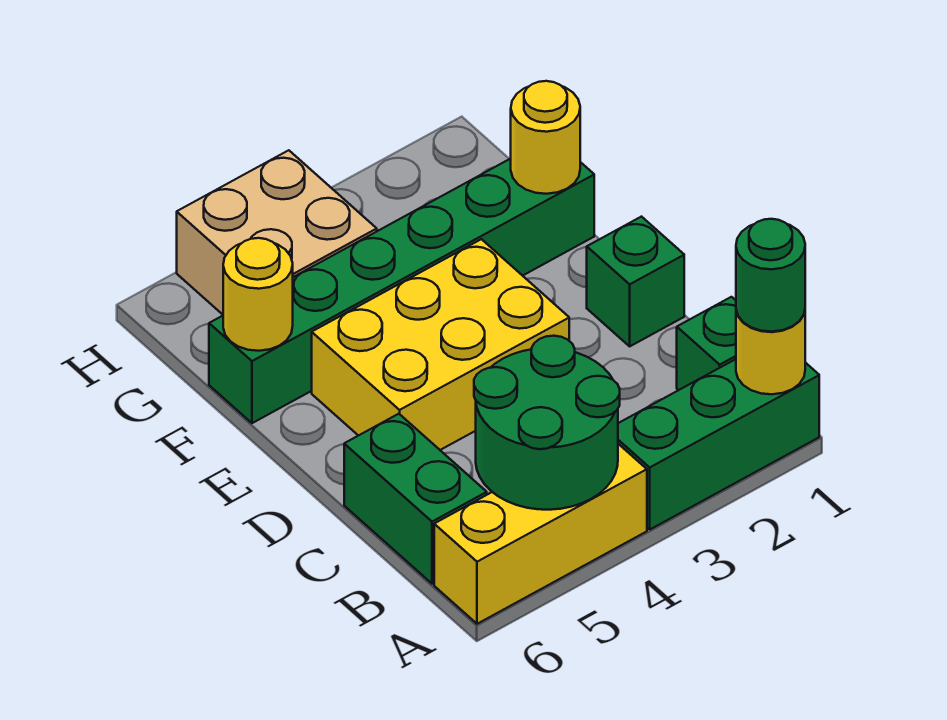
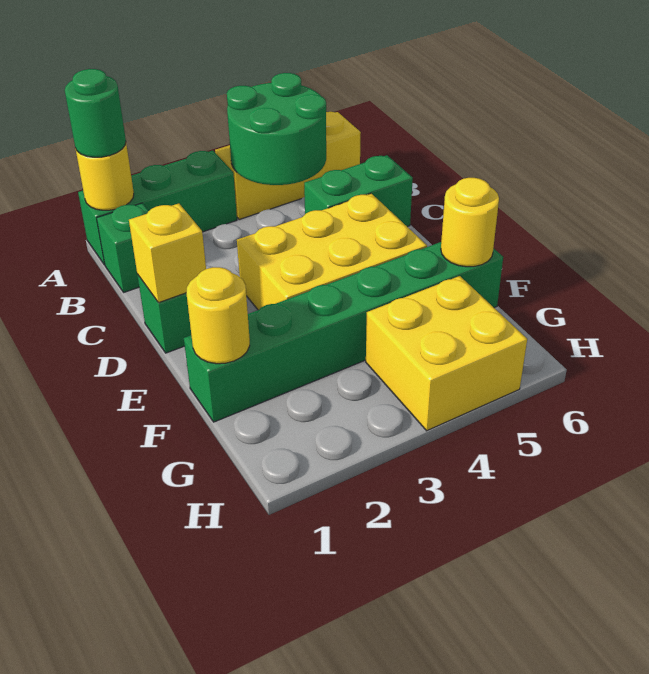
green brick B6:C6 level 1 -> green brick C5:C6 level 1
none -> yellow brick D1 level 2
tan brick G4:H5 level 1 -> yellow brick G4:H5 level 1

